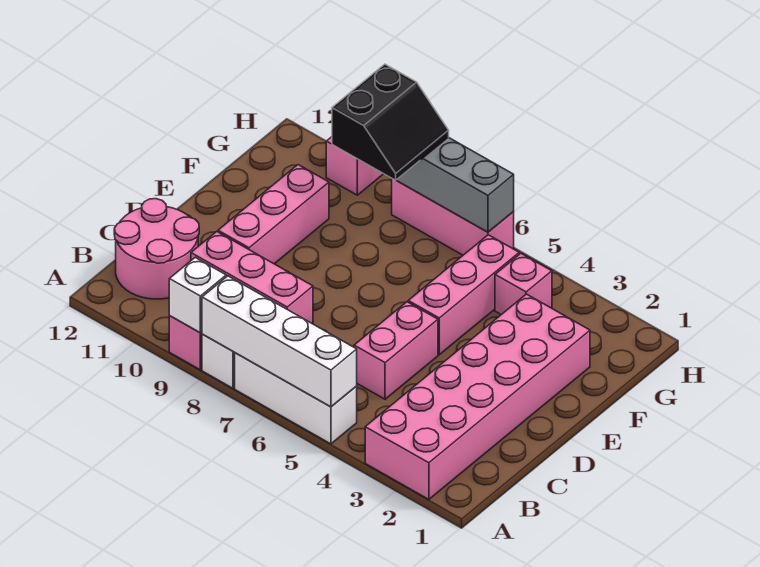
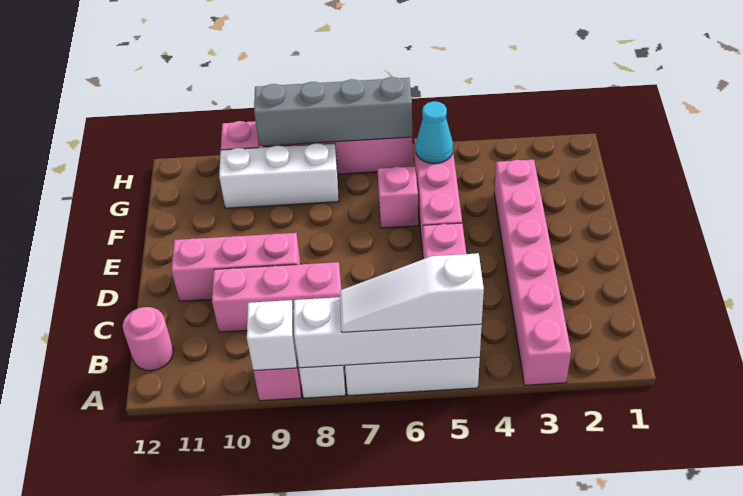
pink brick A2:F3 level 1 -> pink brick A3:F3 level 1
none -> white slope A5:A7 level 3 top 5
pink round brick B11:C12 level 1 -> pink round brick B12 level 1
pink brick D10:F10 level 1 -> pink brick D9:D11 level 1
pink brick G4 level 1 -> pink brick F6 level 1
none -> cyan cone G5 level 2
none -> white brick G8:G10 level 1
black slope G8:H9 level 3 top 9 -> none

